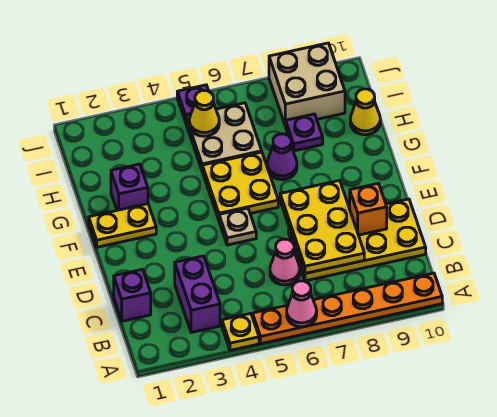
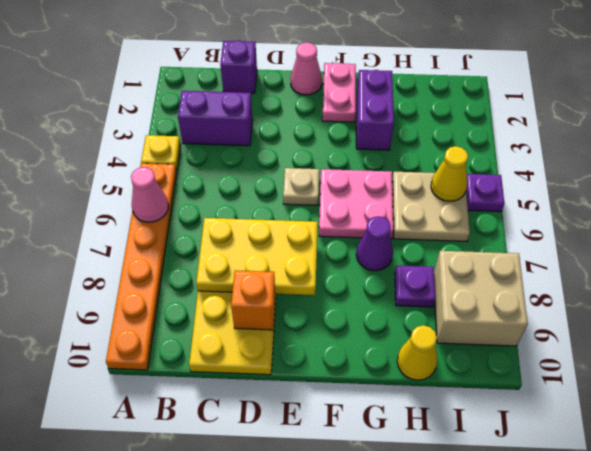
pink cone C6 level 1 -> pink cone E1 level 1
yellow plate F1:F2 level 1 -> pink plate F1:F2 level 1
yellow plate F5:G6 level 1 -> pink plate F5:G6 level 1
purple brick G2 level 1 -> purple brick G2:G3 level 1

